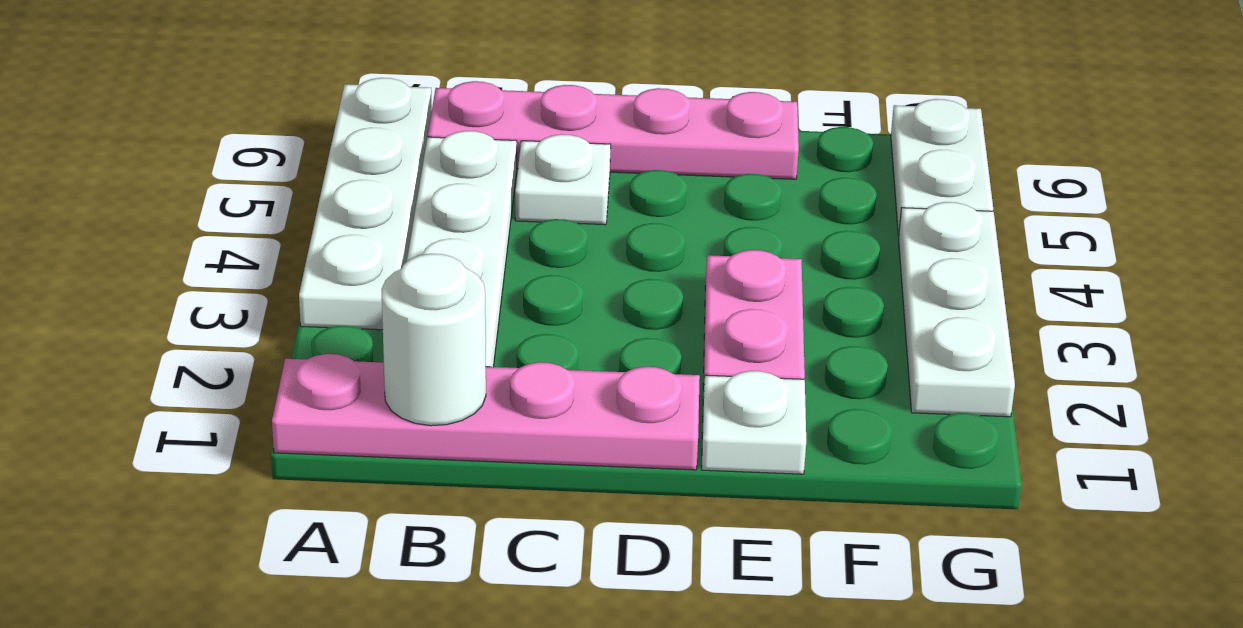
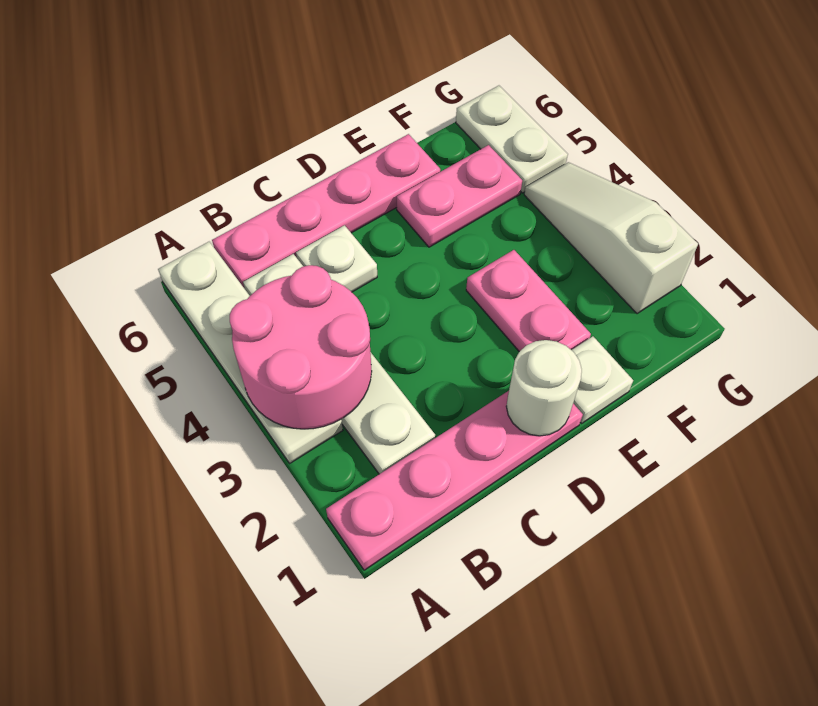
none -> pink round brick A3:B4 level 2
white round brick B1 level 2 -> white round brick D1 level 2
none -> pink plate E5:F5 level 1
white plate G2:G4 level 1 -> white slope G2:G4 level 1 top 2

